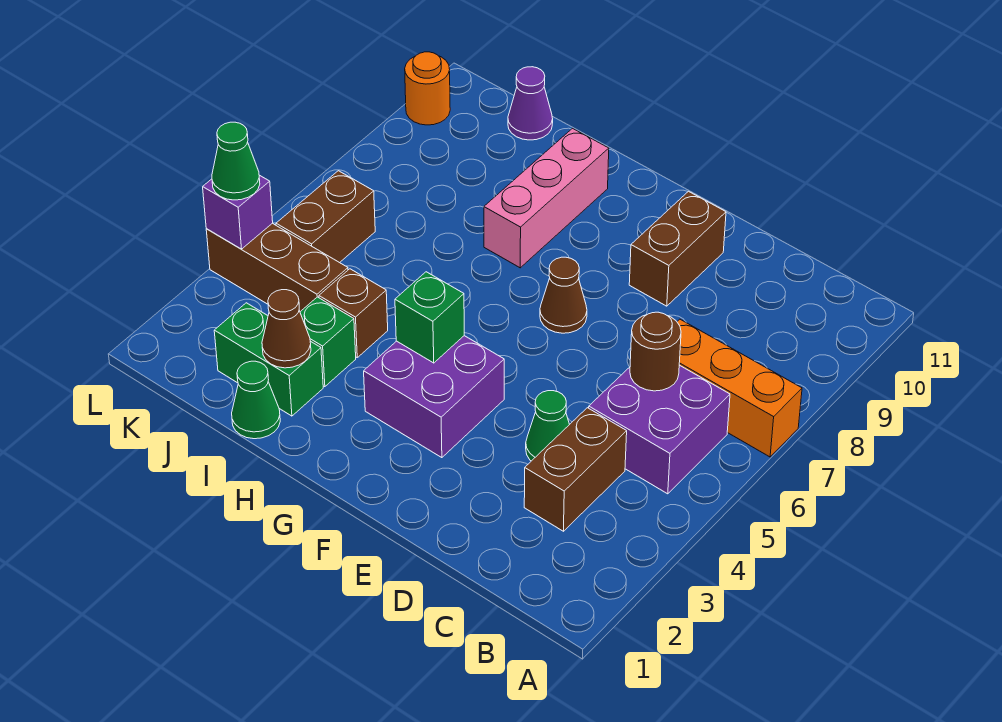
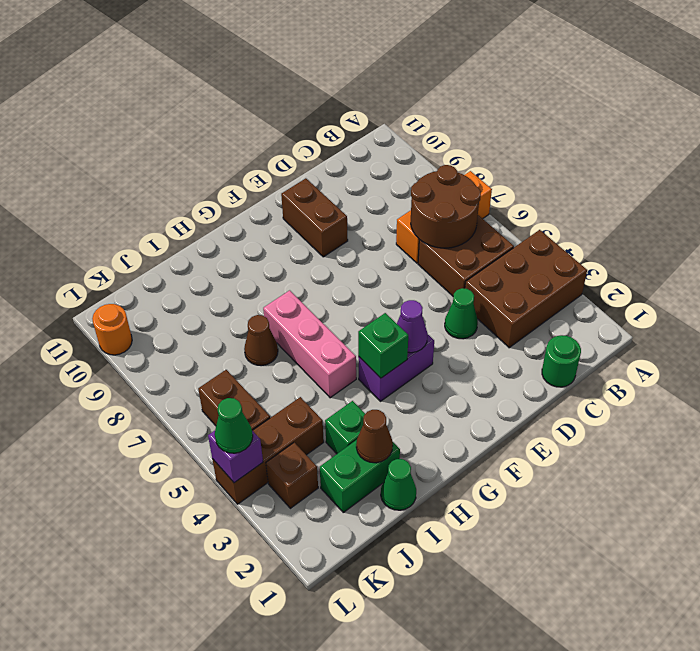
purple brick B5:C6 level 1 -> brown brick B5:C6 level 1
none -> green round brick C1 level 1
brown brick C3:C4 level 1 -> brown brick A3:C4 level 1
brown round brick C6 level 2 -> brown round brick B6:C7 level 2
purple brick F3:G4 level 1 -> purple brick F4:G4 level 1
brown cone F7 level 1 -> brown cone I7 level 1
pink brick H8:H10 level 1 -> pink brick H5:H7 level 1
brown brick I4 level 1 -> brown brick K3 level 1
purple cone J11 level 1 -> purple cone F4 level 2

